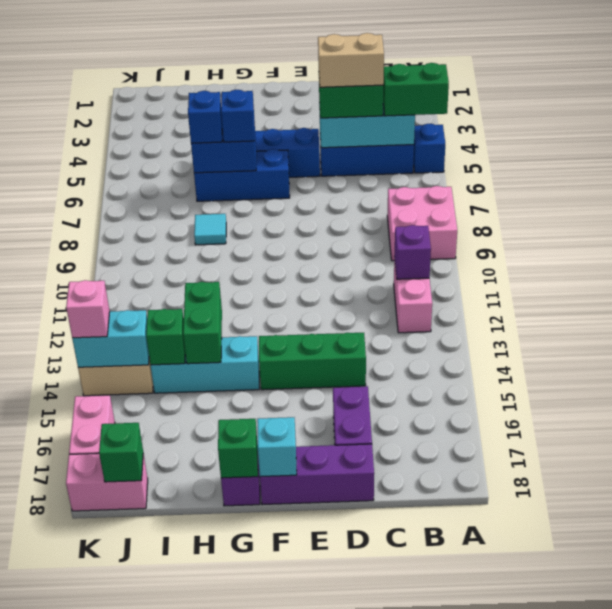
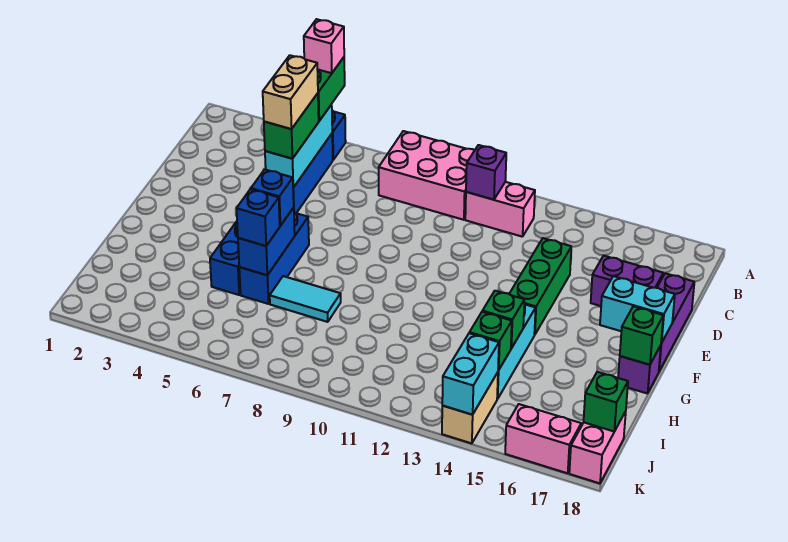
pink brick A8:B9 level 1 -> pink brick A8:B10 level 1
cyan brick F18 level 2 -> cyan brick F17:F18 level 2
cyan tile H8 level 1 -> cyan tile H7:H8 level 1
green brick H13:H14 level 2 -> green brick H14 level 2
pink brick K14 level 3 -> pink brick A5 level 4

